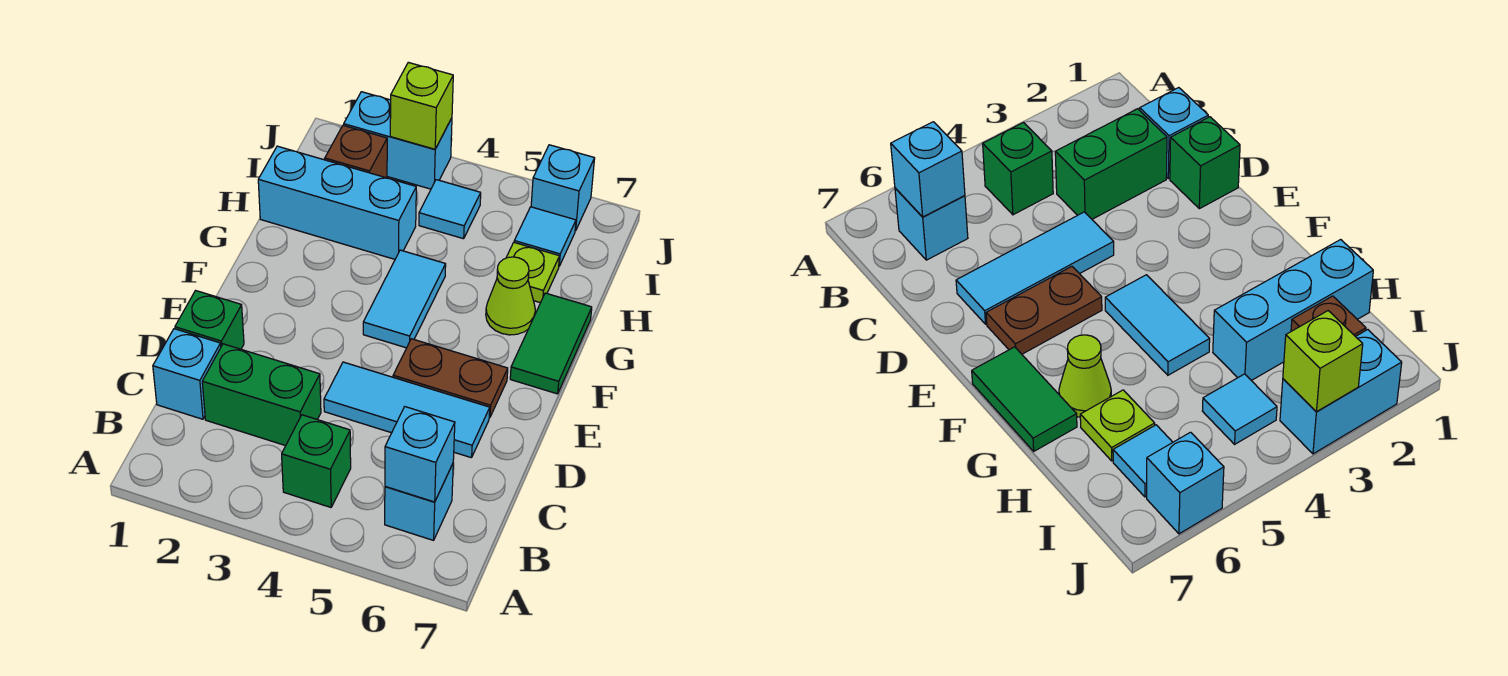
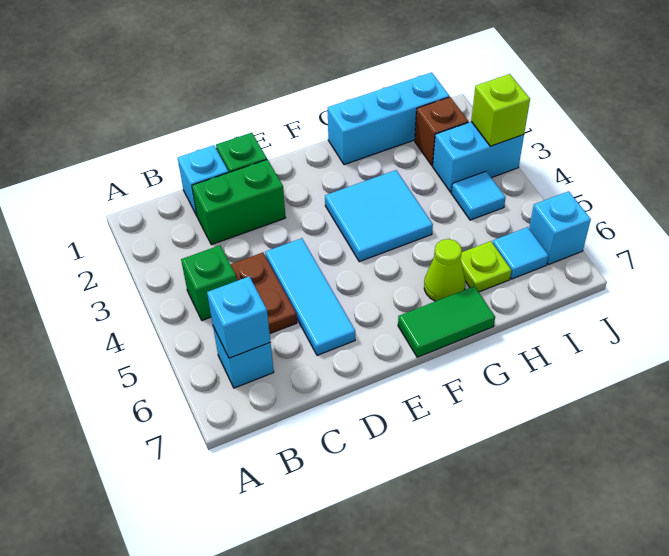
green brick C2:C3 level 1 -> green brick C2:D2 level 1
brown plate E5:E6 level 1 -> brown plate C4:C5 level 1
cyan tile F4:G4 level 1 -> cyan tile F3:G4 level 1
cyan brick H1:H3 level 1 -> cyan brick G1:I1 level 1
cyan brick J2:J3 level 1 -> cyan brick I3:J3 level 1

